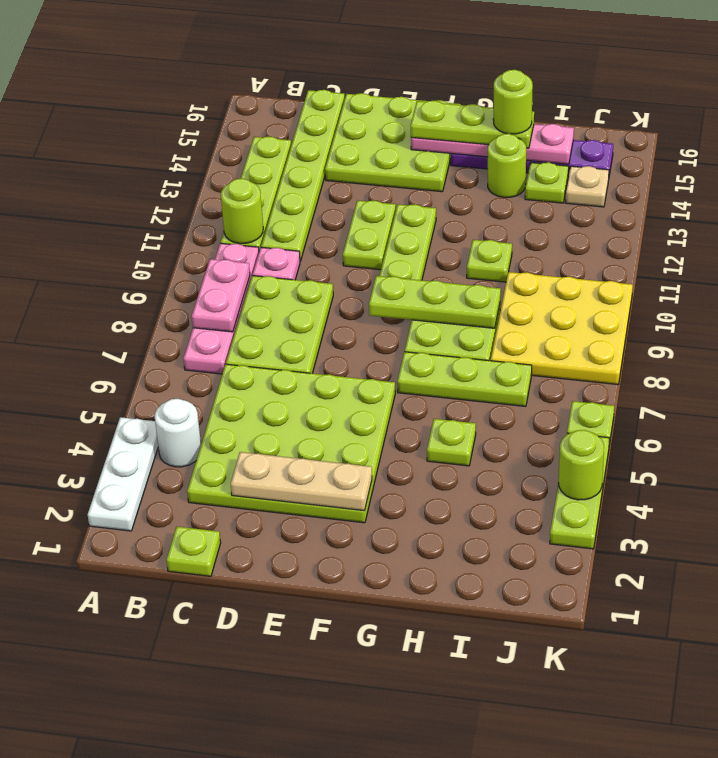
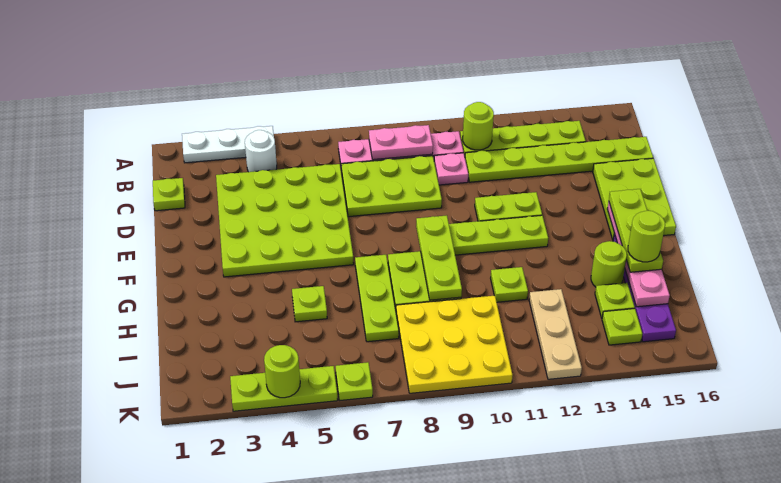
tan plate D3:F3 level 2 -> tan plate I12:K12 level 1
lime plate D14:F16 level 1 -> lime plate D15:F16 level 1
tan plate J14 level 1 -> lime plate J14 level 1

